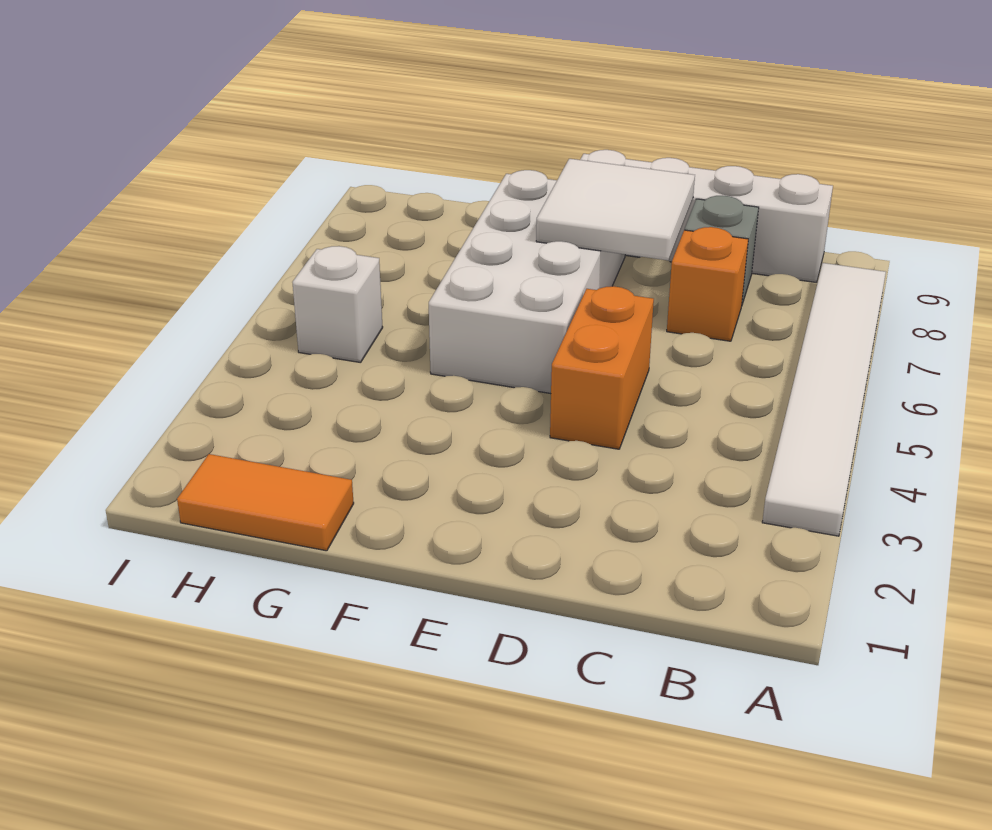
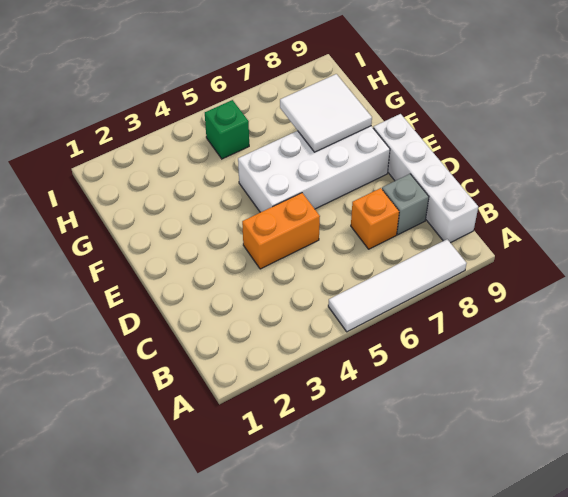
white tile A3:A8 level 1 -> white tile A5:A8 level 1
white tile D7:E8 level 2 -> white tile F7:G8 level 2
orange tile G1:H1 level 1 -> none
white brick H5 level 1 -> green brick H5 level 1

